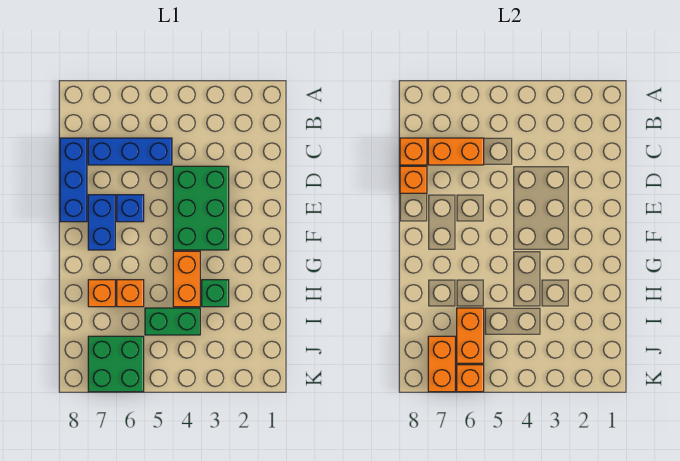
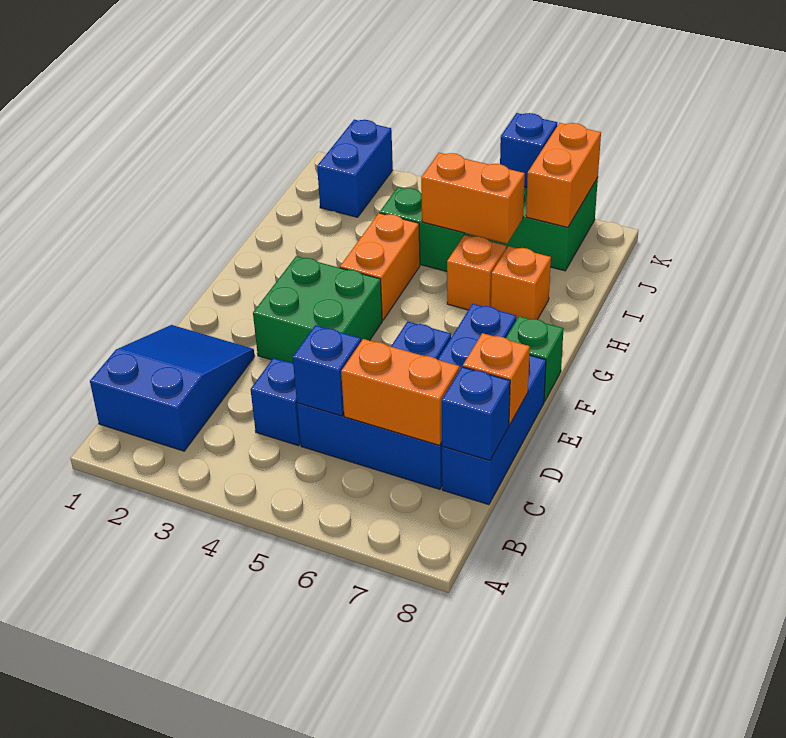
none -> blue slope B1:D2 level 1 top B
none -> blue brick C4 level 1
none -> blue brick C5 level 2
orange brick C8 level 2 -> blue brick C8 level 2
green brick D3:F4 level 1 -> green brick E3:F4 level 1
green brick H3 level 1 -> green brick F8 level 1
orange brick I6:J6 level 2 -> orange brick I5:I6 level 2
none -> blue brick J2:K2 level 1
orange brick K6 level 2 -> blue brick K6 level 2

